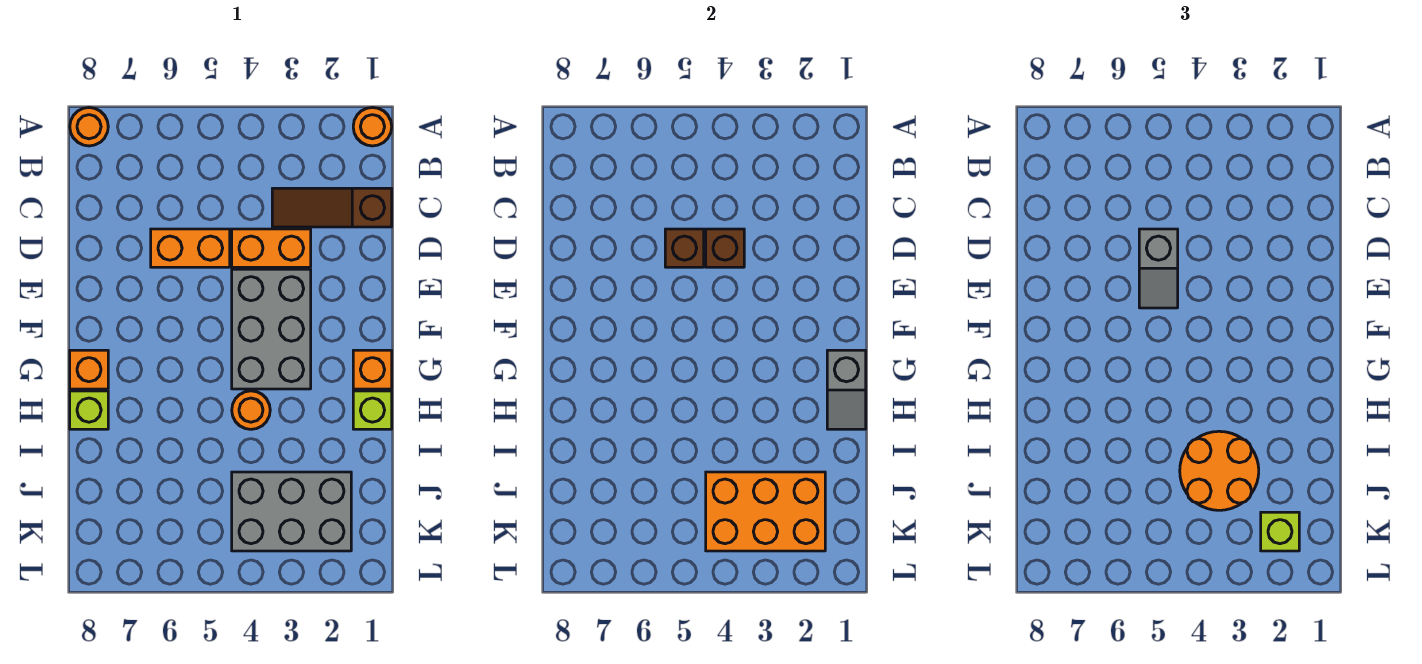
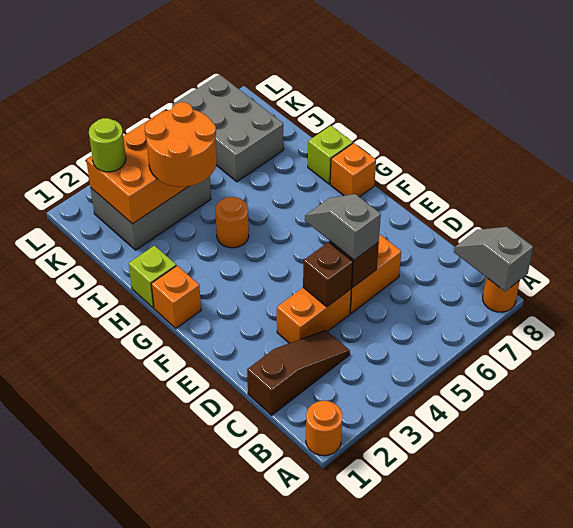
grey brick E3:G4 level 1 -> grey brick J6:L7 level 1
grey slope G1:H1 level 2 top G -> grey slope A8:B8 level 2 top A
lime brick K2 level 3 -> lime round brick K2 level 3

